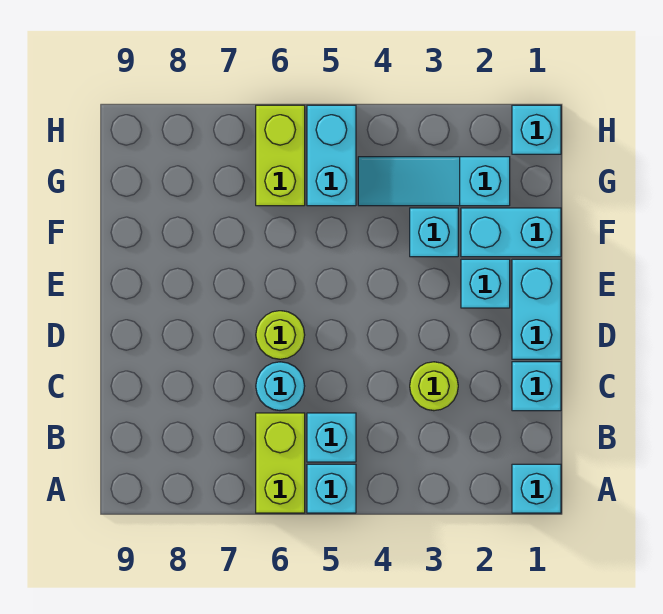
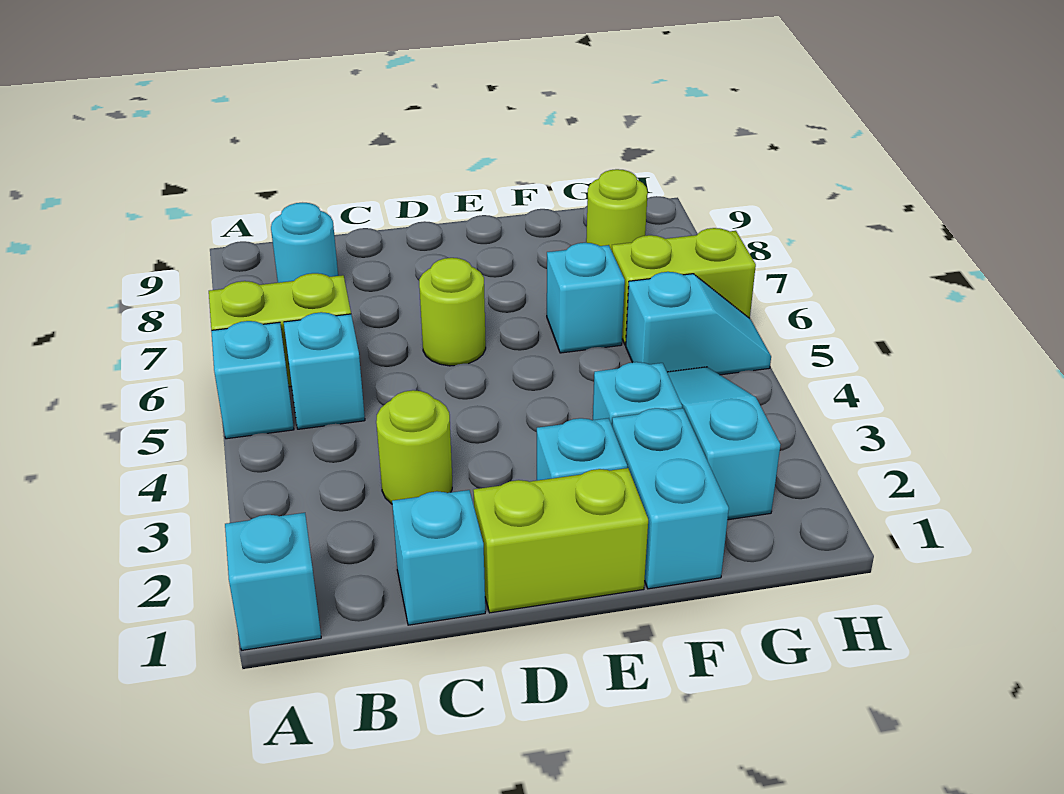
cyan round brick C6 level 1 -> cyan round brick B8 level 1
cyan brick D1:E1 level 1 -> lime brick D1:E1 level 1
cyan brick G5:H5 level 1 -> cyan slope G5:H5 level 1 top G
none -> lime round brick G8 level 1
cyan brick H1 level 1 -> cyan brick F6 level 1

